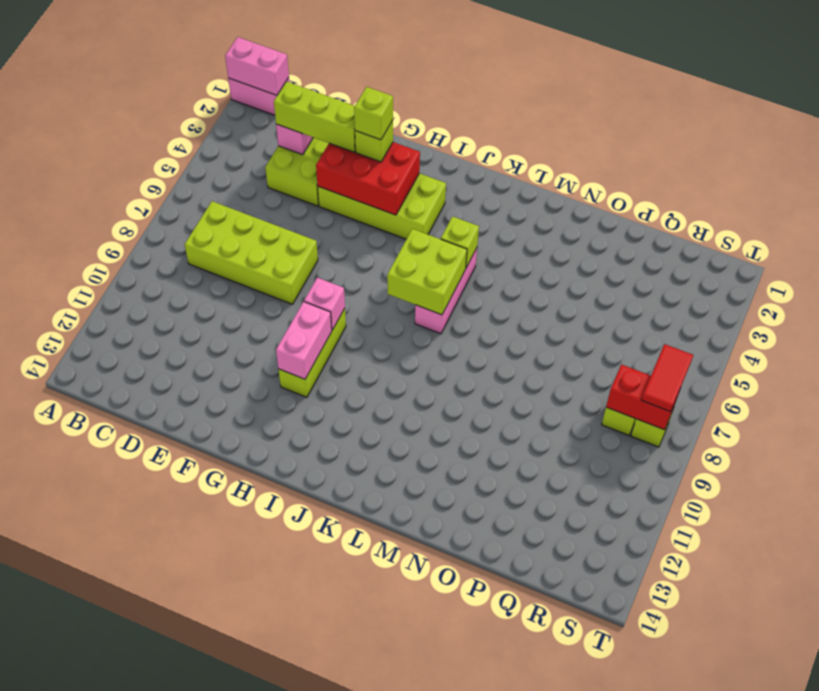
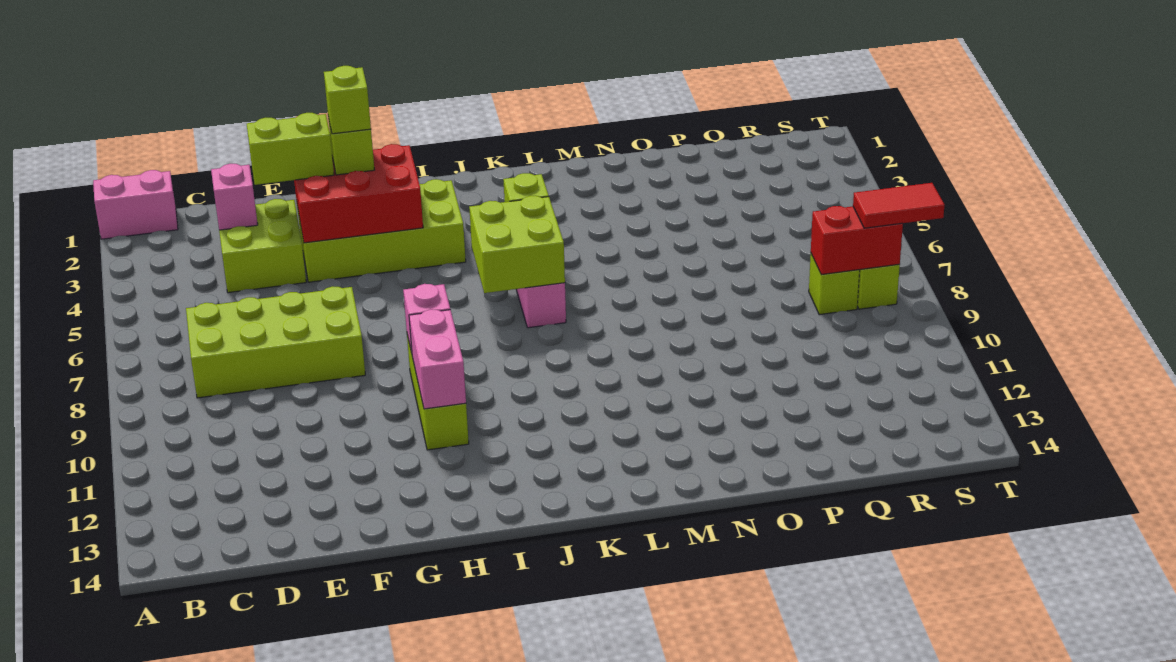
pink brick A1:B1 level 2 -> none
lime brick D3:F3 level 3 -> lime brick E3:F3 level 3
red tile S7:S8 level 3 -> red tile S8:T8 level 3

